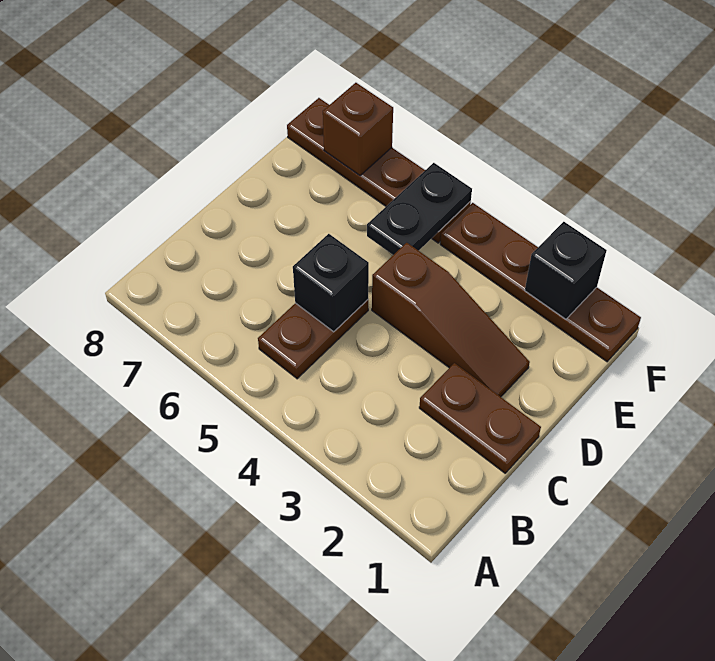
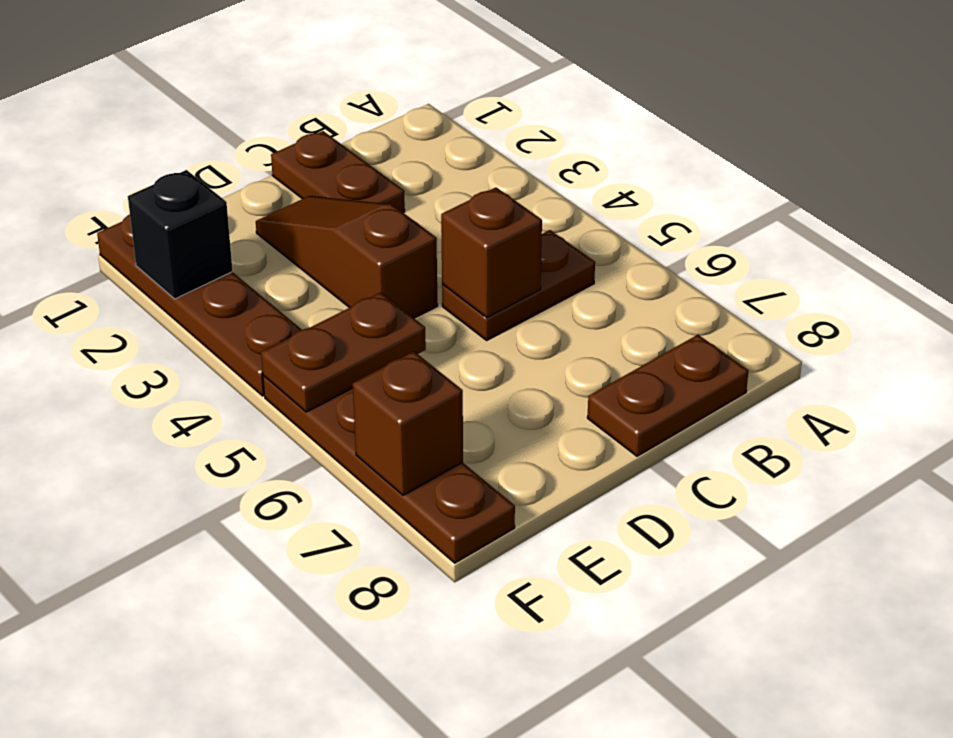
none -> brown plate B8:C8 level 1
black brick C5 level 2 -> brown brick C5 level 2
black plate E5:F5 level 2 -> brown plate E5:F5 level 2

